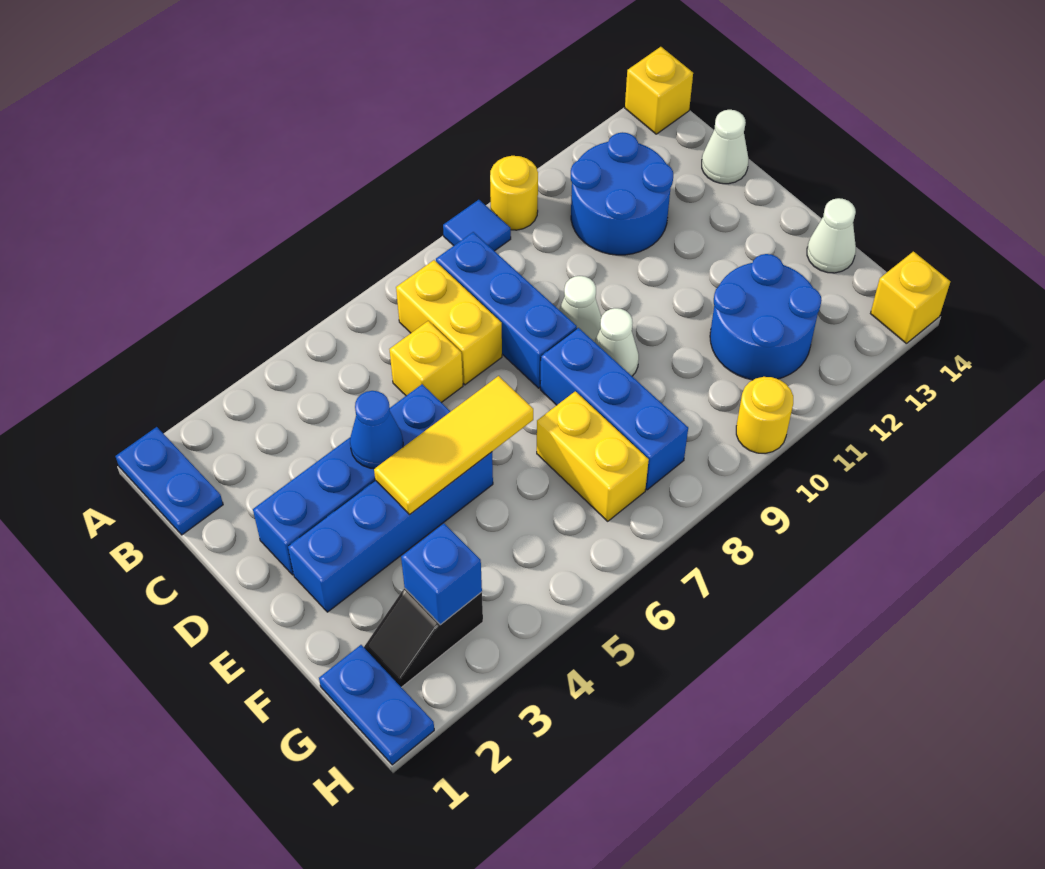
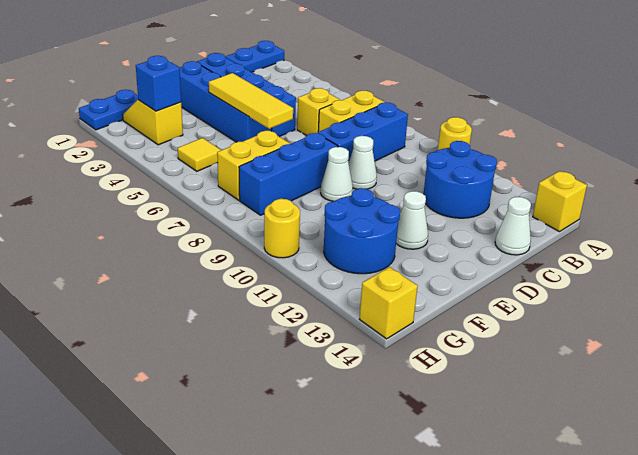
blue tile A9 level 1 -> none
blue cone D4 level 2 -> none
white cone F14 level 1 -> white cone E12 level 1
black slope G2:G3 level 1 top 3 -> yellow slope G2:G3 level 1 top 3
none -> yellow tile G5 level 1

